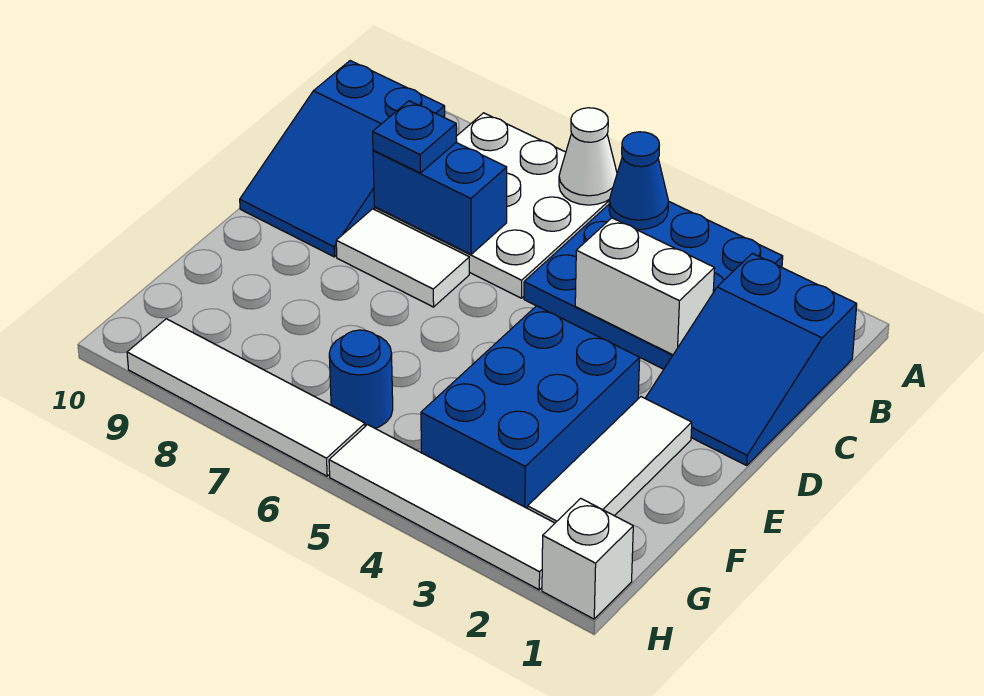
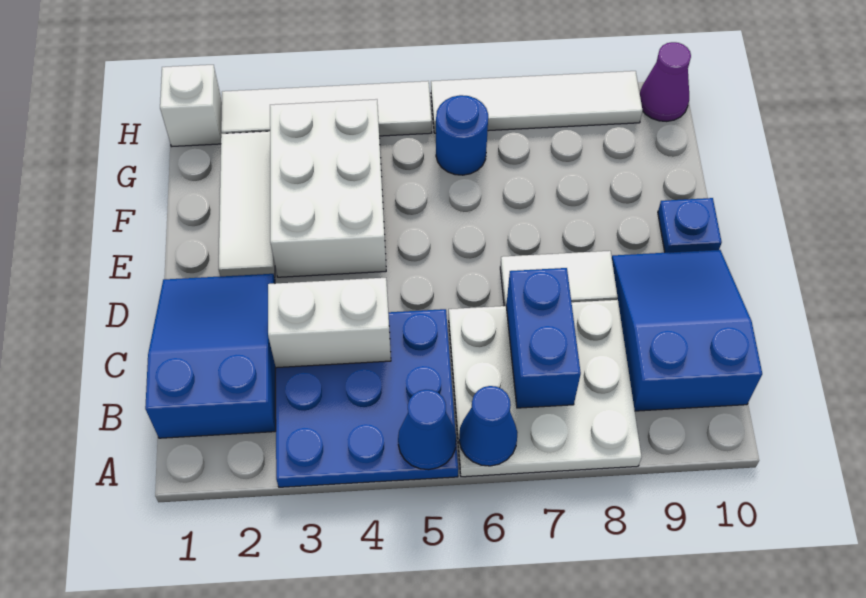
white cone A6 level 2 -> blue cone A6 level 2
blue brick C7:C8 level 2 -> blue brick B7:C7 level 2
blue plate C8 level 3 -> blue plate E10 level 1
blue brick E3:G4 level 1 -> white brick E3:G4 level 1
none -> purple cone H10 level 1

